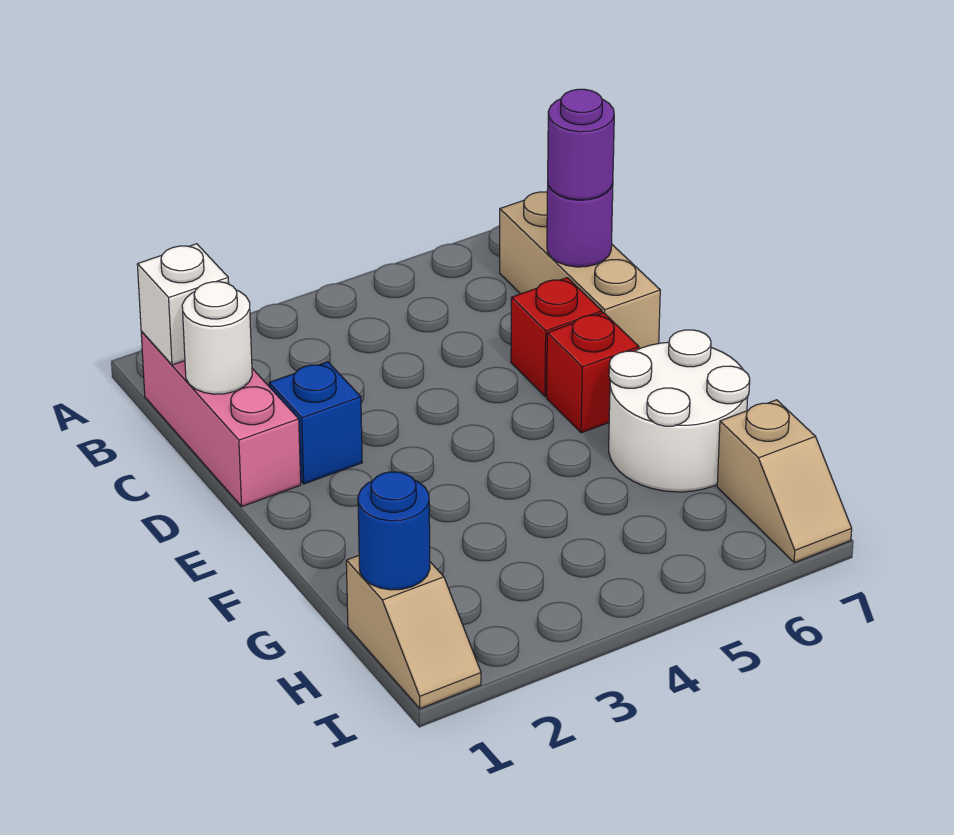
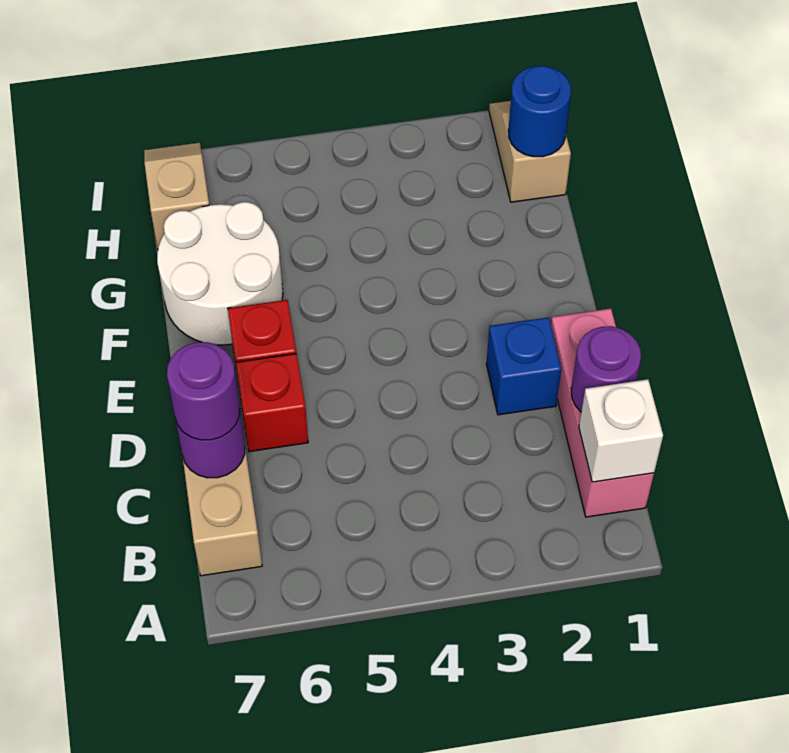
white round brick C1 level 2 -> purple round brick C1 level 2

